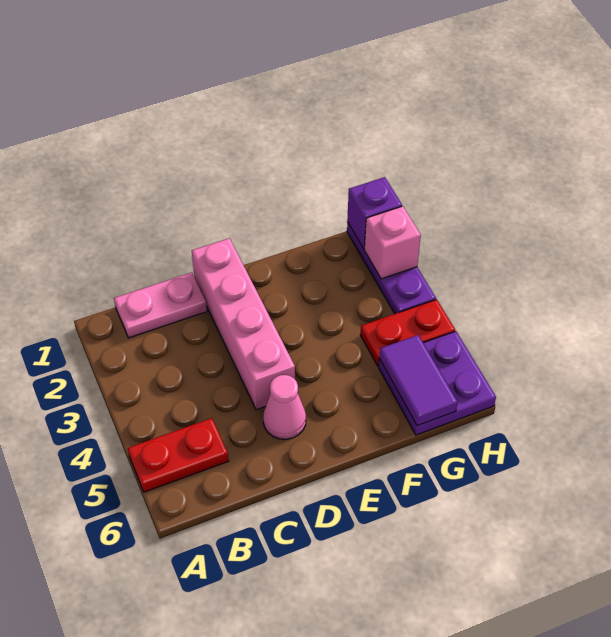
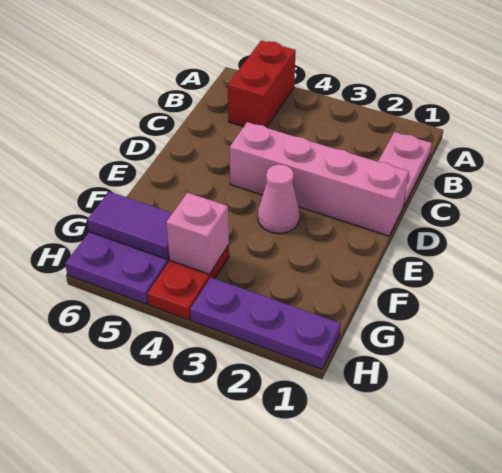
red plate A5:B5 level 1 -> red brick A5:B5 level 1
pink cone D5 level 1 -> pink cone E3 level 1
purple brick H1 level 2 -> none
pink brick H2 level 2 -> pink brick G4 level 2

